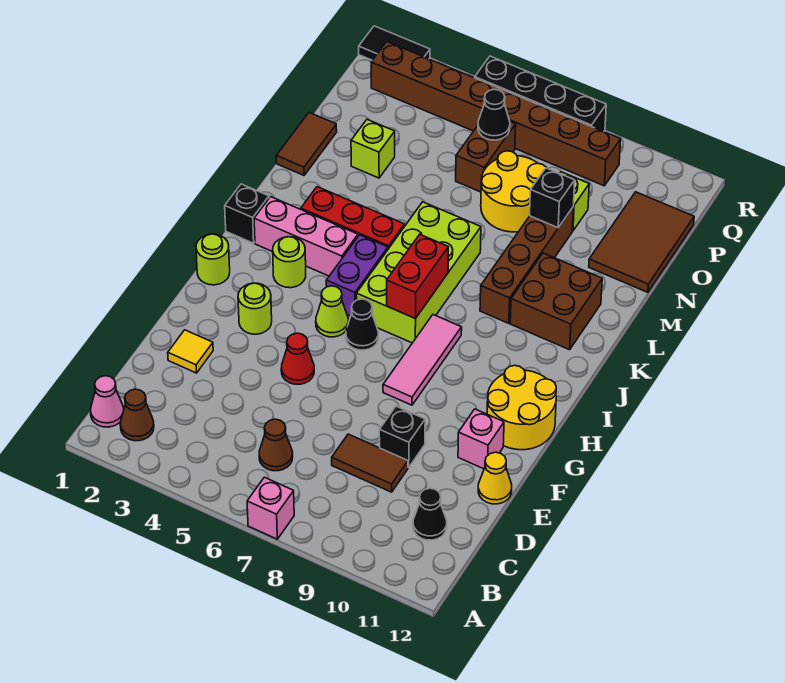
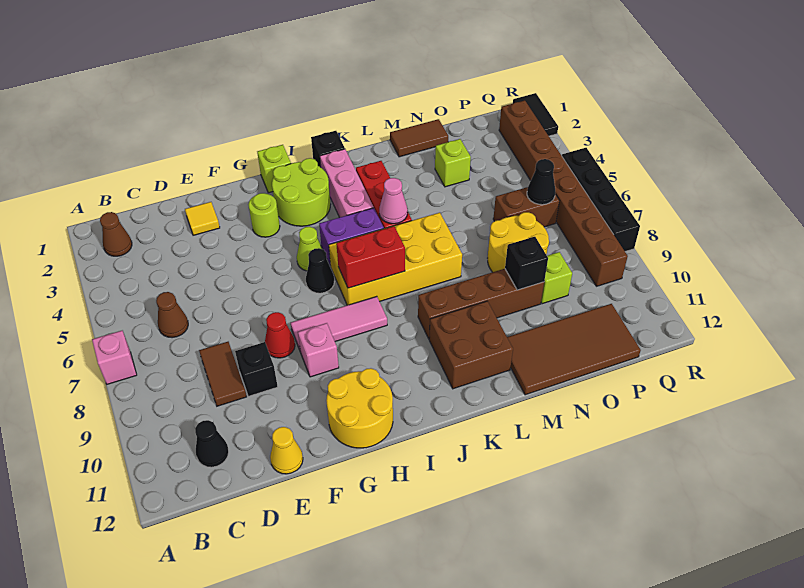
pink cone B1 level 1 -> pink cone K5 level 2
red cone F5 level 1 -> red cone F8 level 1
pink brick F11 level 1 -> pink brick G9 level 1
lime round brick H1 level 1 -> lime brick H1 level 1
lime round brick I3 level 1 -> lime round brick H2:I3 level 1
lime brick I6:L7 level 1 -> yellow brick I6:L7 level 1
brown tile N11:P12 level 1 -> brown tile M11:P12 level 1

